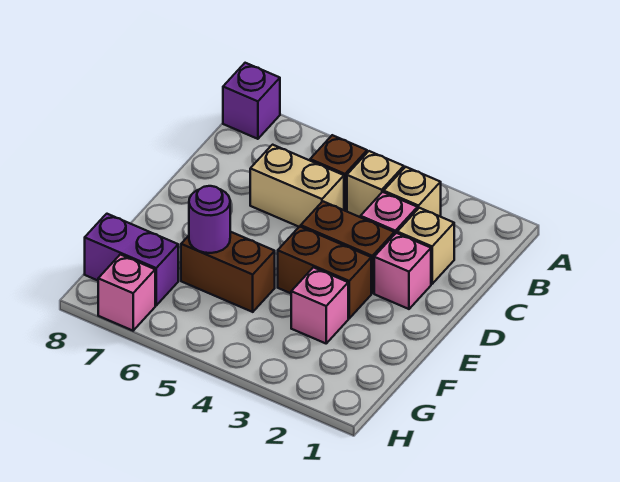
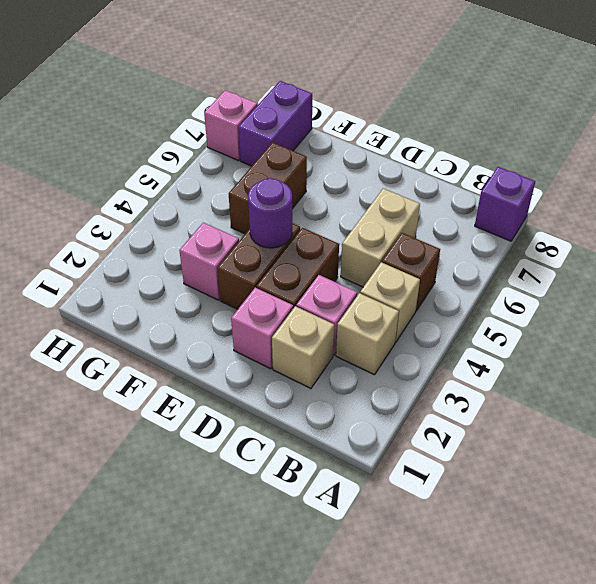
purple round brick F6 level 2 -> purple round brick E4 level 2

